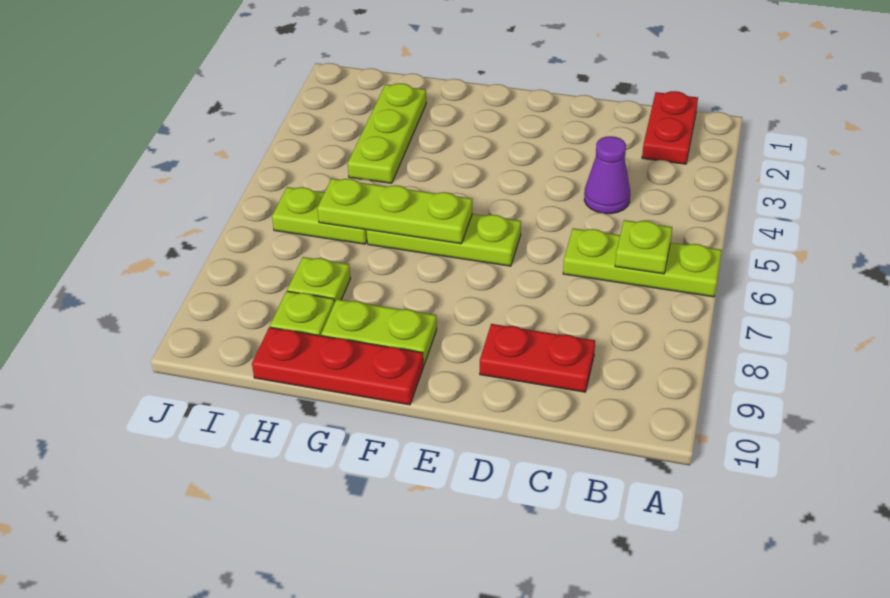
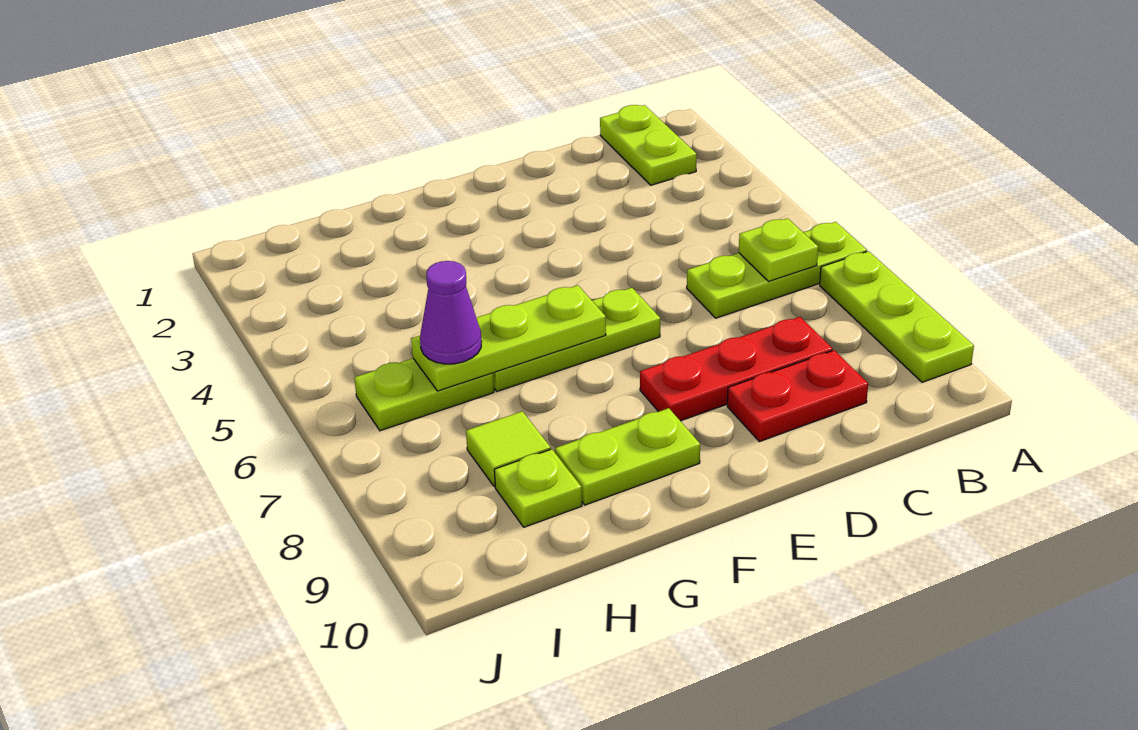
red plate B1:B2 level 1 -> lime plate B1:B2 level 1
purple cone C4 level 1 -> purple cone H6 level 3
red plate F10:H10 level 1 -> red plate C8:E8 level 1
lime plate H2:H4 level 1 -> lime plate A7:A9 level 1
lime plate H8 level 1 -> lime tile H8 level 1

